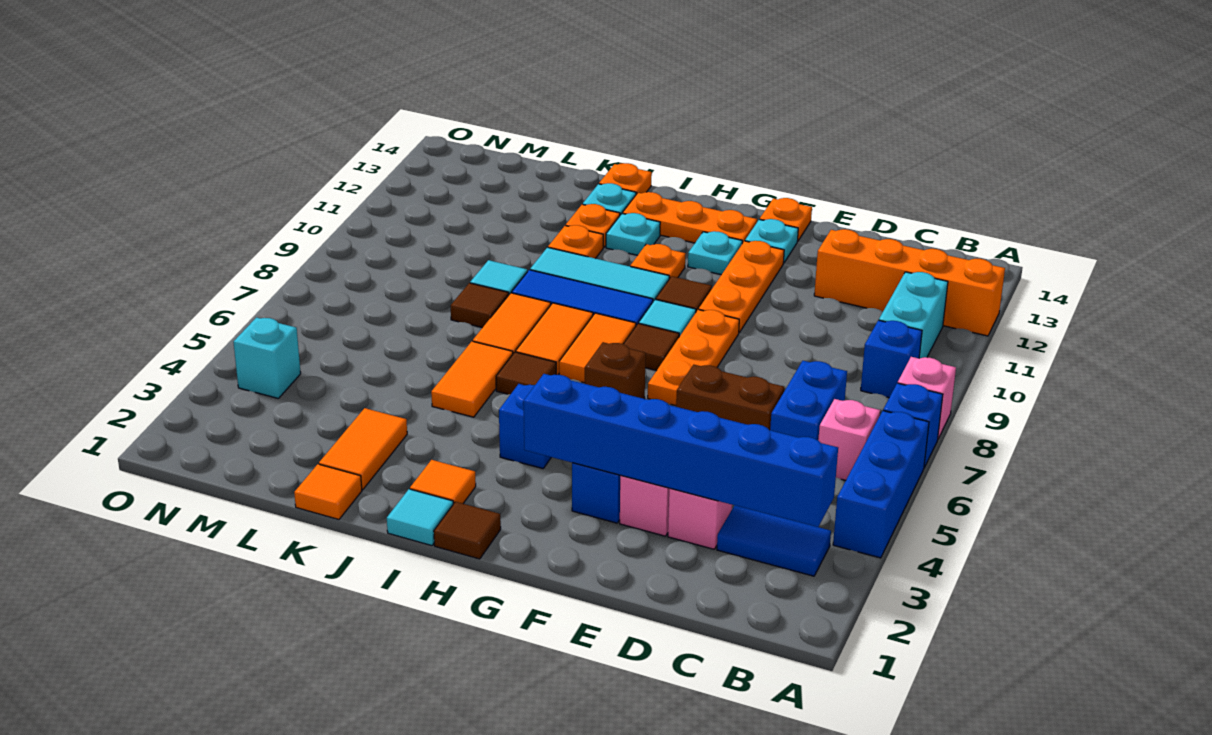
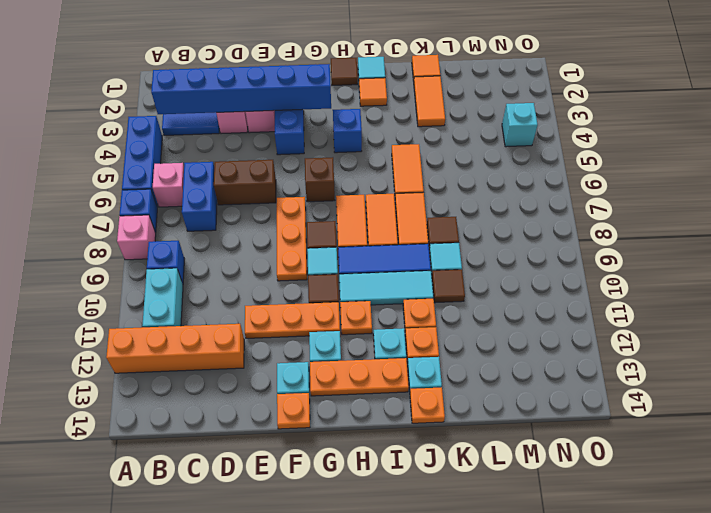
orange plate F10:F12 level 1 -> orange plate E11:G11 level 1
brown tile I6 level 1 -> brown tile K10 level 1

